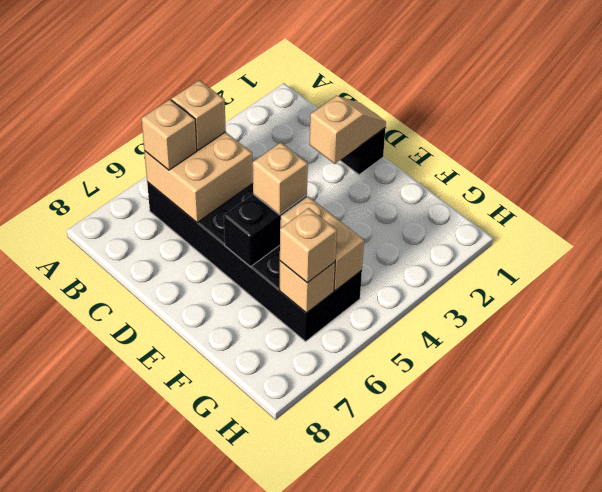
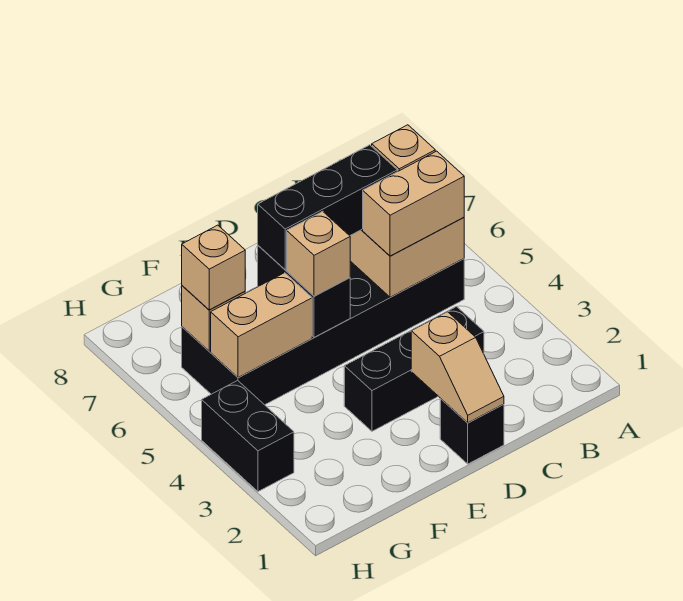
tan brick B5 level 3 -> tan brick B5:C5 level 3
none -> black brick C3:E3 level 1
none -> black brick C6:E6 level 3
none -> black brick H3:H4 level 1

